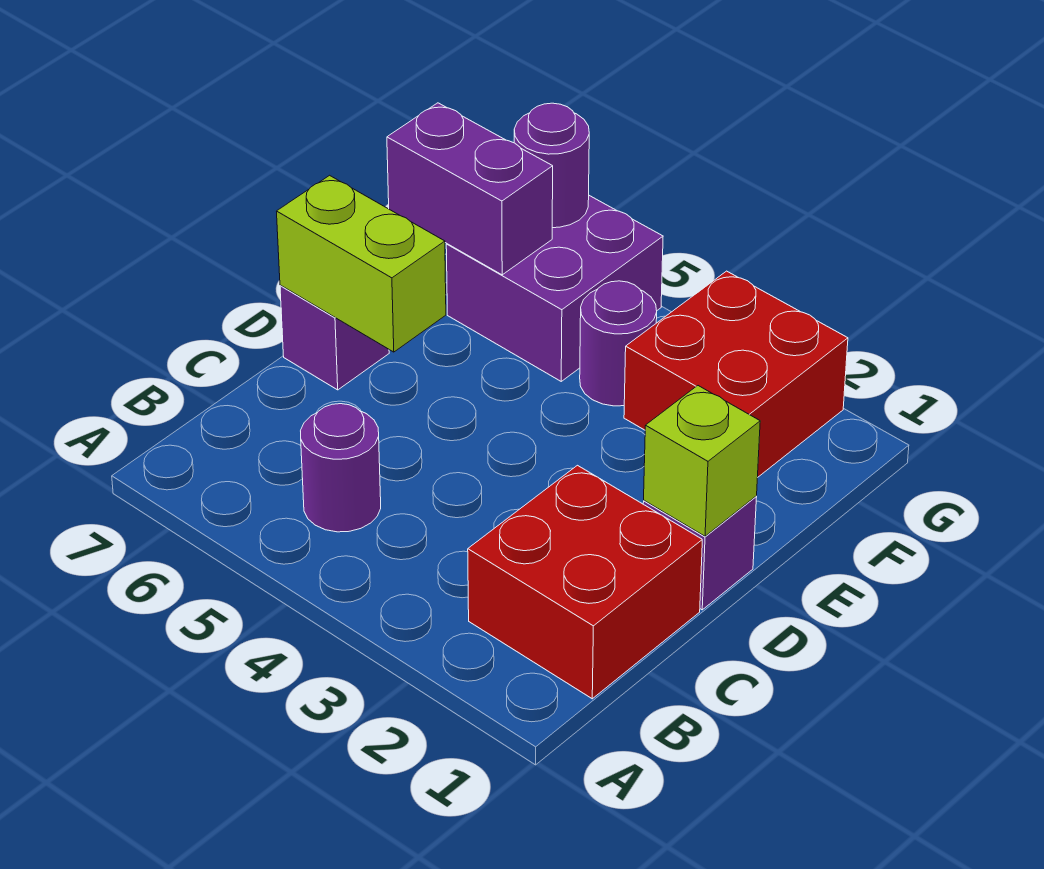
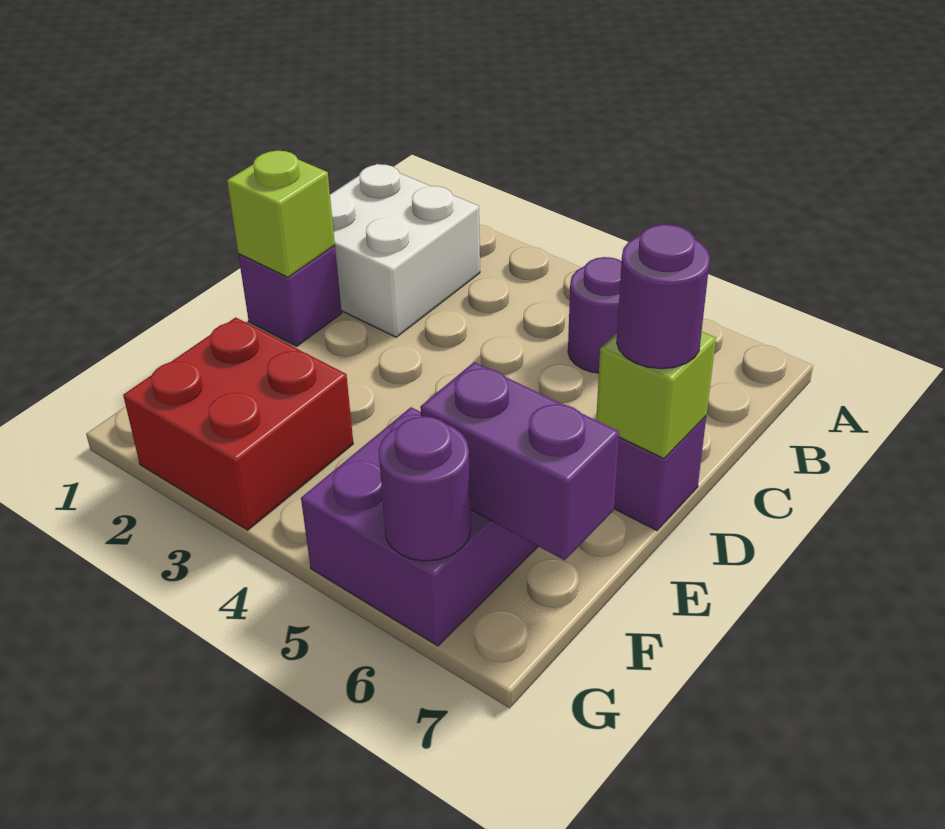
red brick B1:C2 level 1 -> white brick B1:C2 level 1
lime brick D6:D7 level 2 -> lime brick D7 level 2
purple round brick F4 level 1 -> purple round brick D7 level 3

